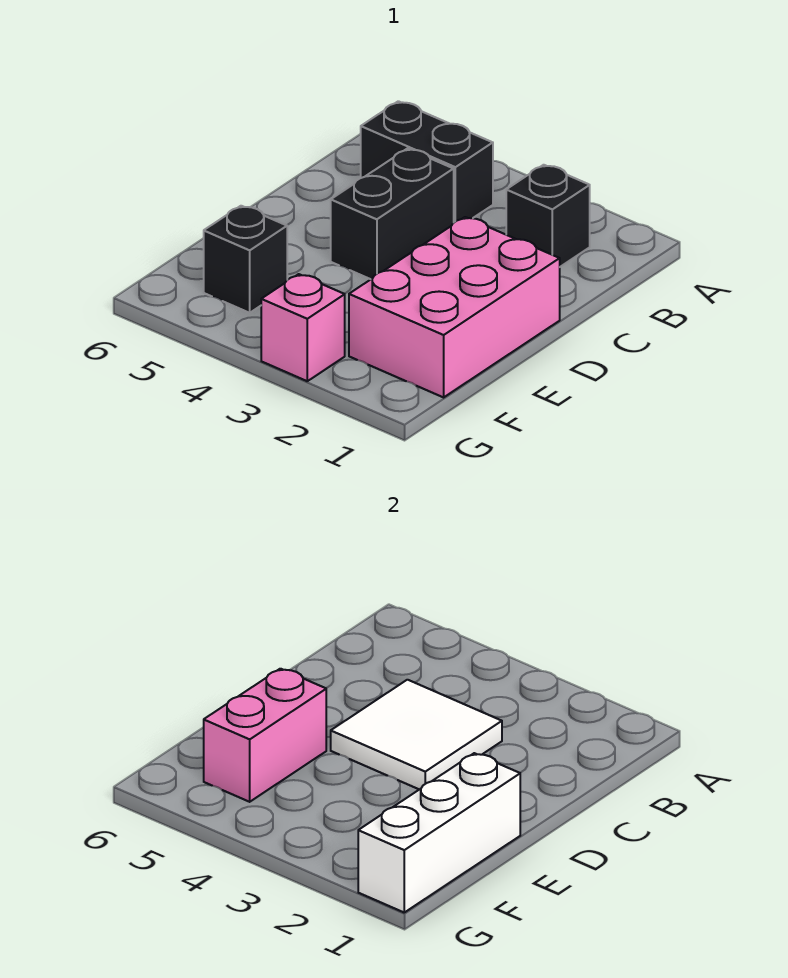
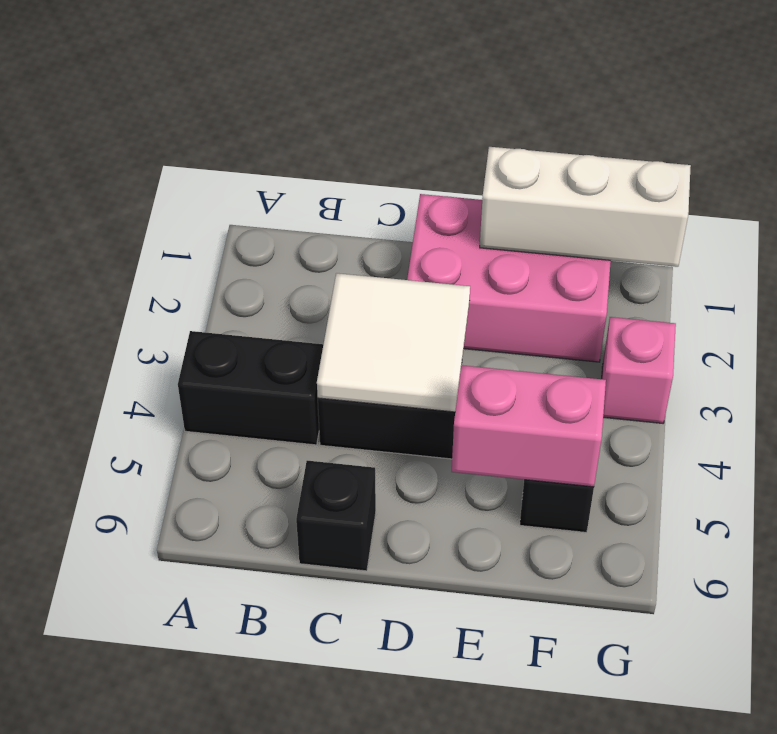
black brick B2 level 1 -> black brick C6 level 1
black brick B4:B5 level 1 -> black brick A4:B4 level 1

